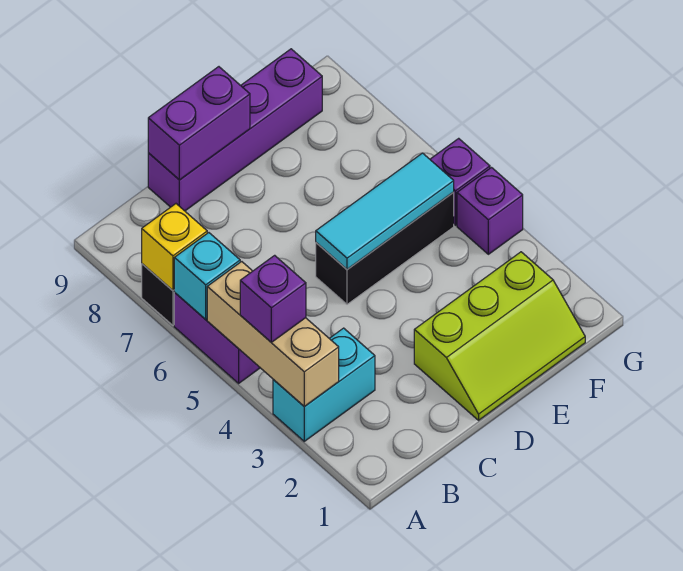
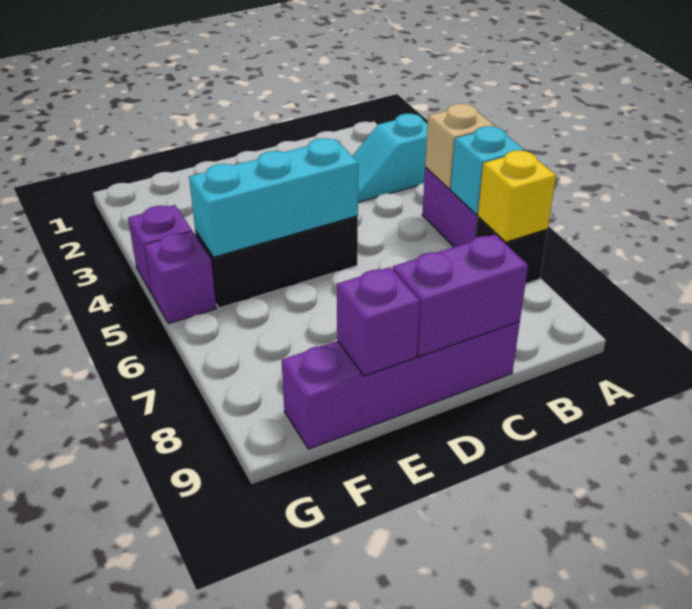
cyan brick A3:B3 level 1 -> cyan slope A3:B3 level 1 top A
tan brick A3:A5 level 2 -> tan brick A5 level 2
purple brick A4 level 3 -> purple brick E9 level 2
lime slope D1:F2 level 1 top 2 -> none
cyan tile D5:F5 level 2 -> cyan brick D5:F5 level 2

